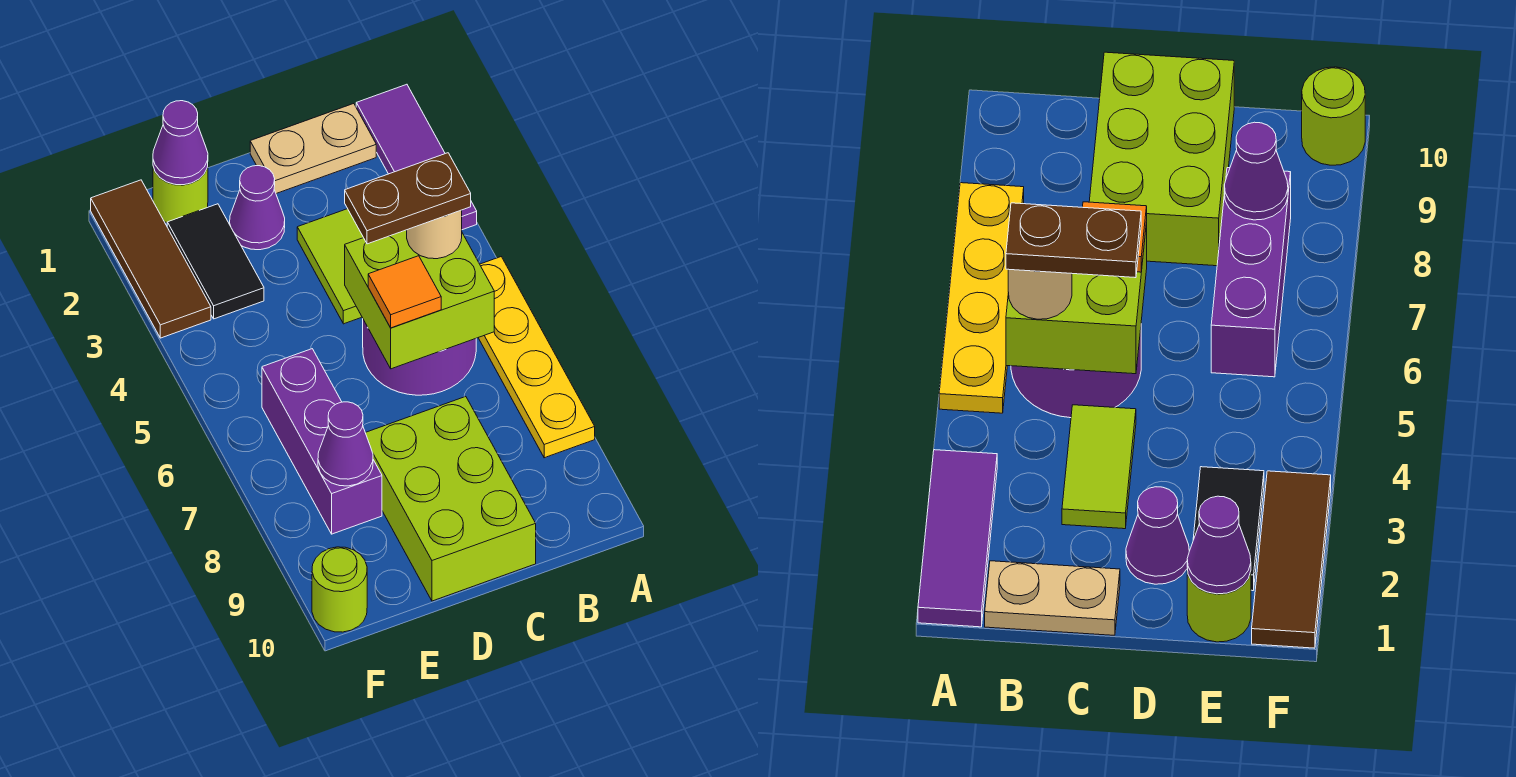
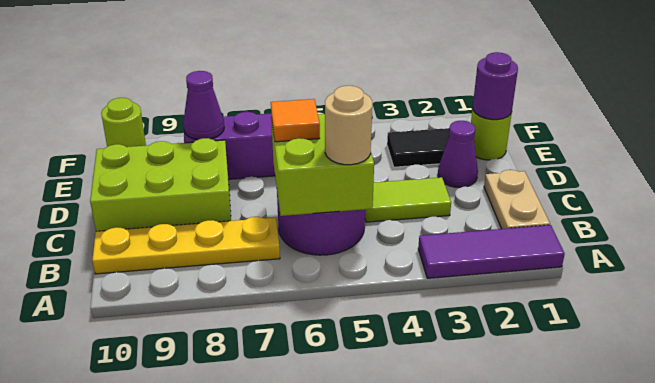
yellow plate A5:A8 level 1 -> yellow plate B7:B10 level 1
brown plate B5:C5 level 4 -> none
purple cone E1 level 2 -> purple round brick E1 level 2
brown tile F1:F3 level 1 -> none

